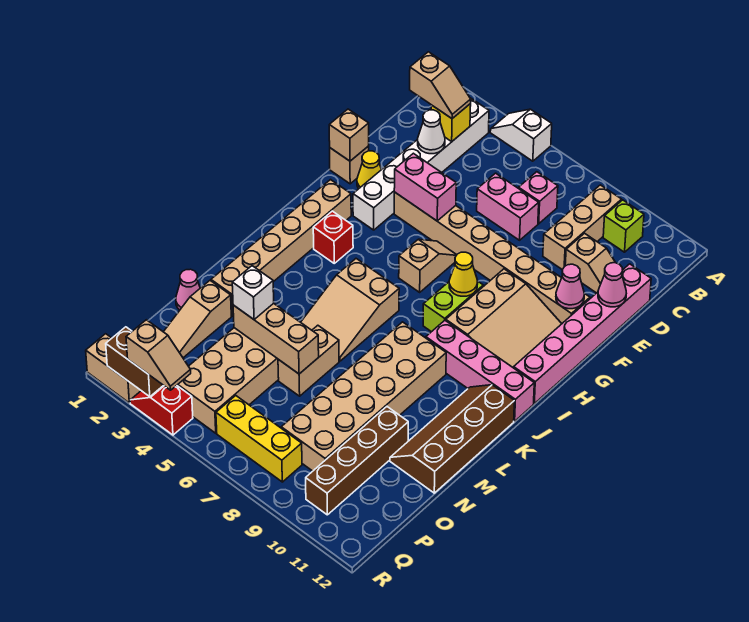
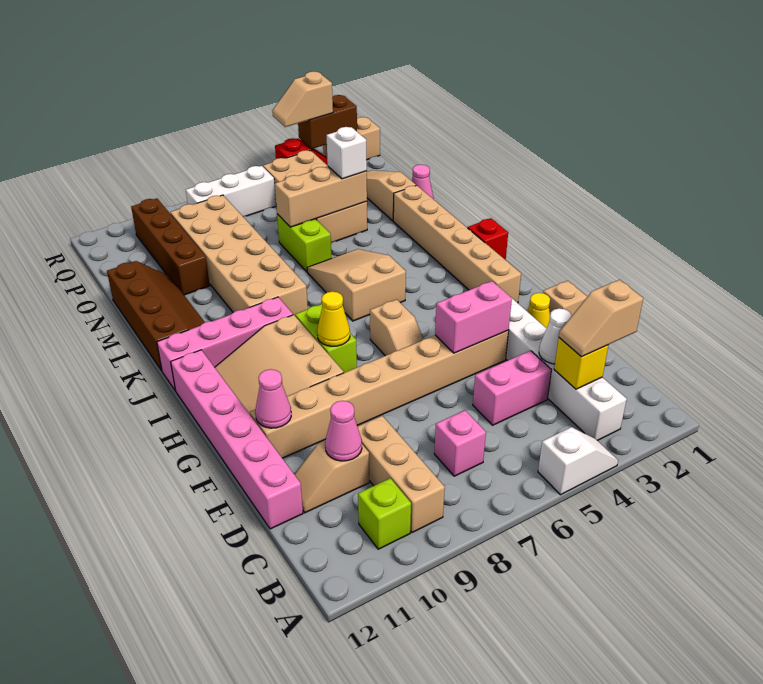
pink brick D6:D7 level 1 -> pink brick D4:D5 level 1
pink cone E12 level 2 -> pink cone D10 level 2
tan brick F1 level 2 -> none
red brick I3 level 1 -> red brick J1 level 1
tan brick M6:N6 level 1 -> lime brick M6:N6 level 1
yellow brick Q6:Q8 level 1 -> white brick Q6:Q8 level 1

